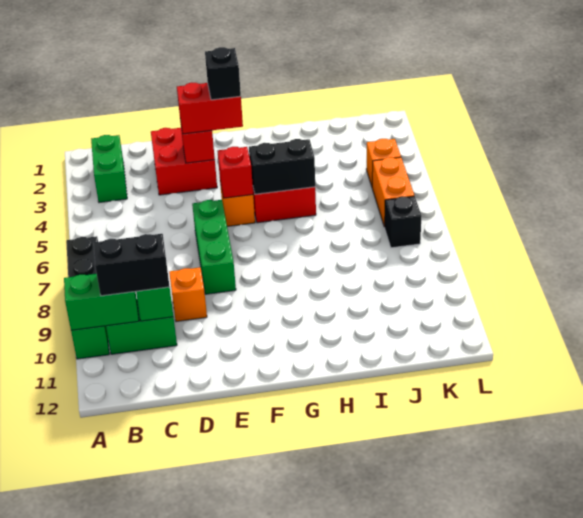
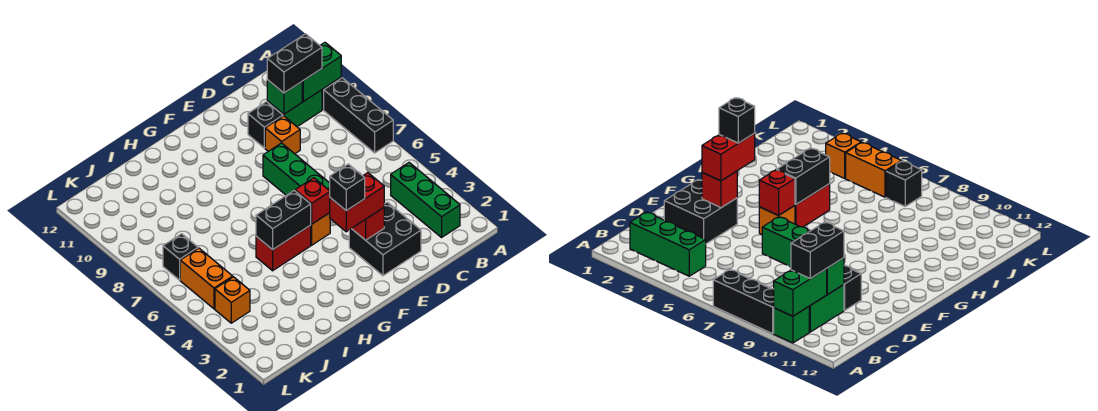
green brick B2:B3 level 1 -> green brick B2:B4 level 1
red brick D2:E3 level 1 -> black brick D2:E3 level 1
none -> black brick D10 level 1

